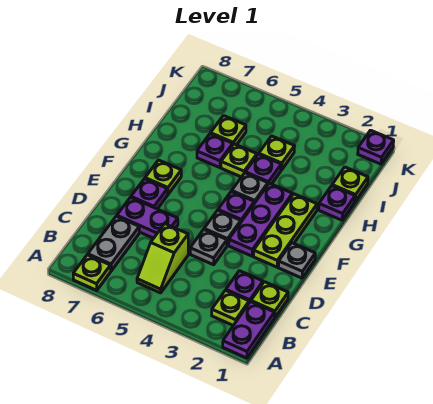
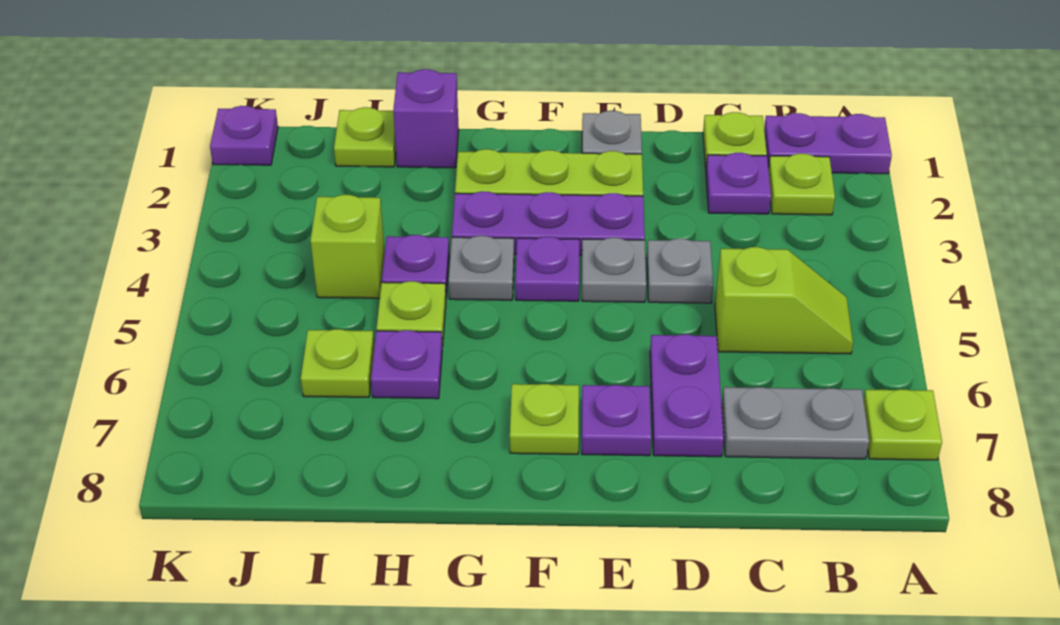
purple plate H1 level 1 -> purple brick H1 level 1
lime plate I4 level 1 -> lime brick I4 level 1

